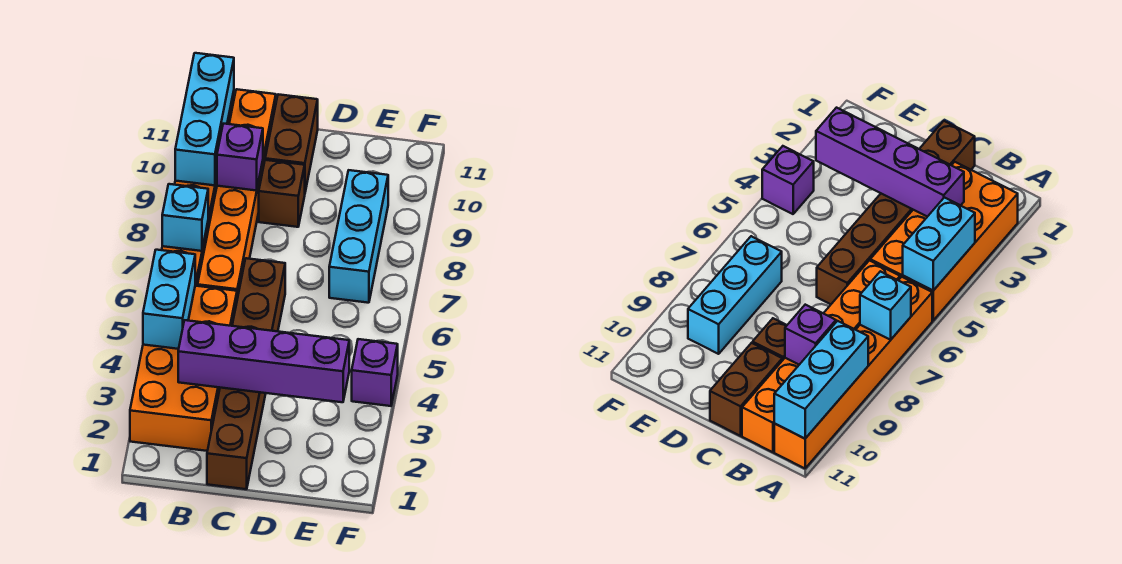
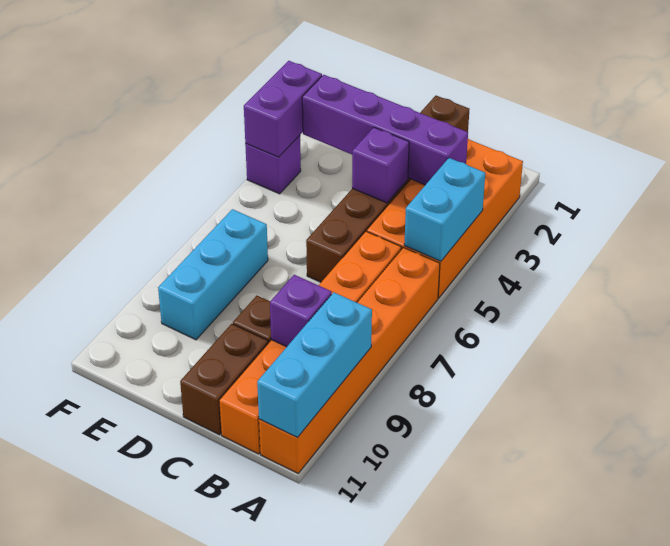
cyan brick A7 level 2 -> none
none -> purple brick C4 level 2
none -> purple brick F3:F4 level 2

